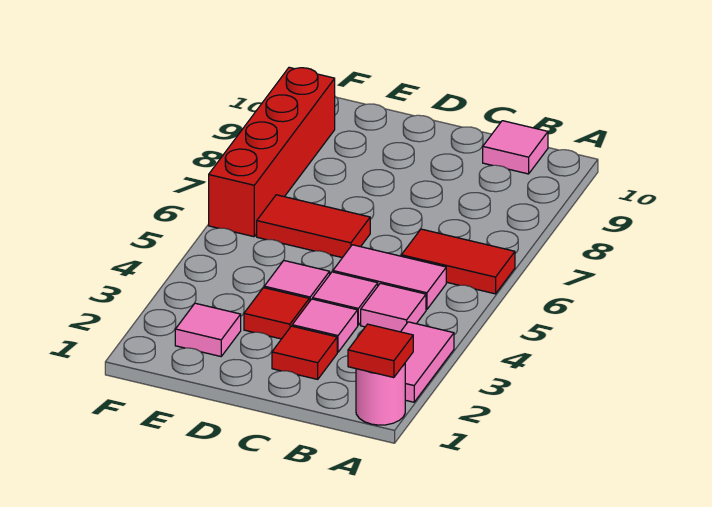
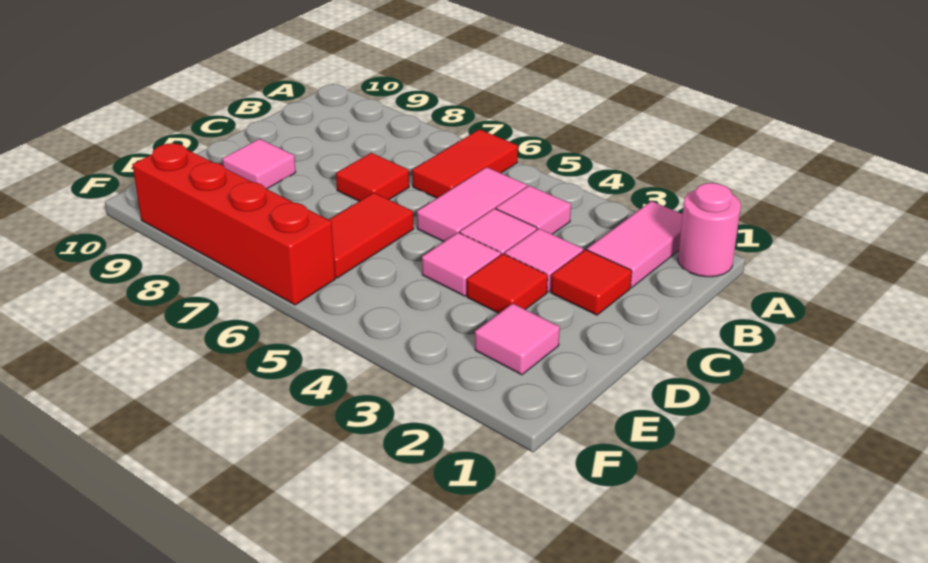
red tile A1 level 2 -> red tile C7 level 1
pink tile A2:A3 level 1 -> pink tile A2:B2 level 1
pink tile B10 level 1 -> pink tile D9 level 1

